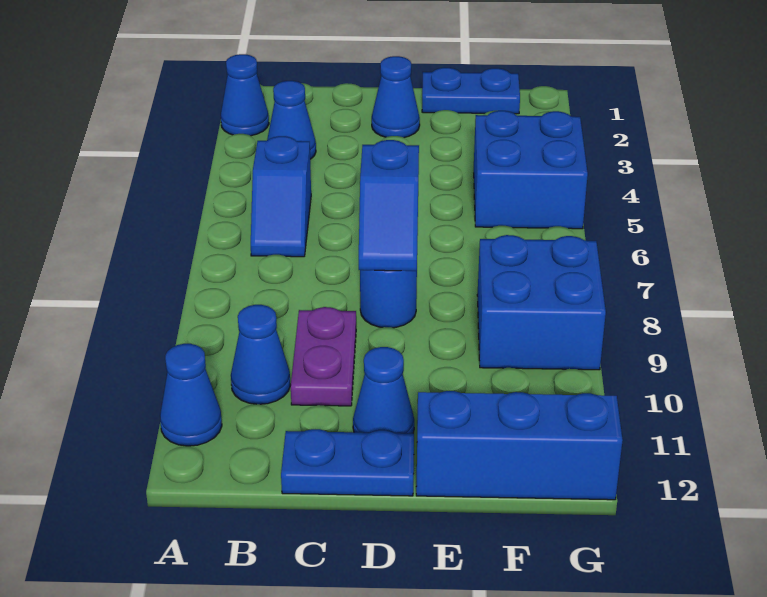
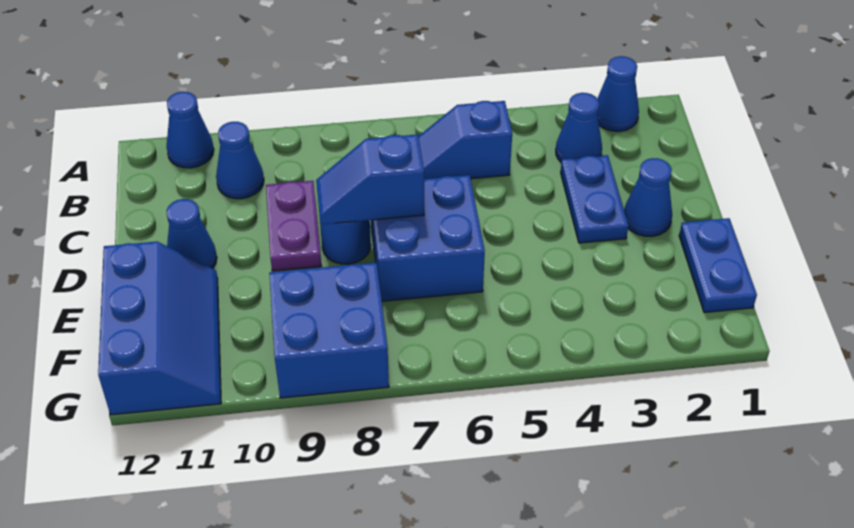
purple plate C9:C10 level 1 -> purple plate C9:D9 level 1
blue plate C12:D12 level 1 -> blue plate C3:D3 level 1
blue brick F4:G5 level 1 -> blue brick D6:E7 level 1

